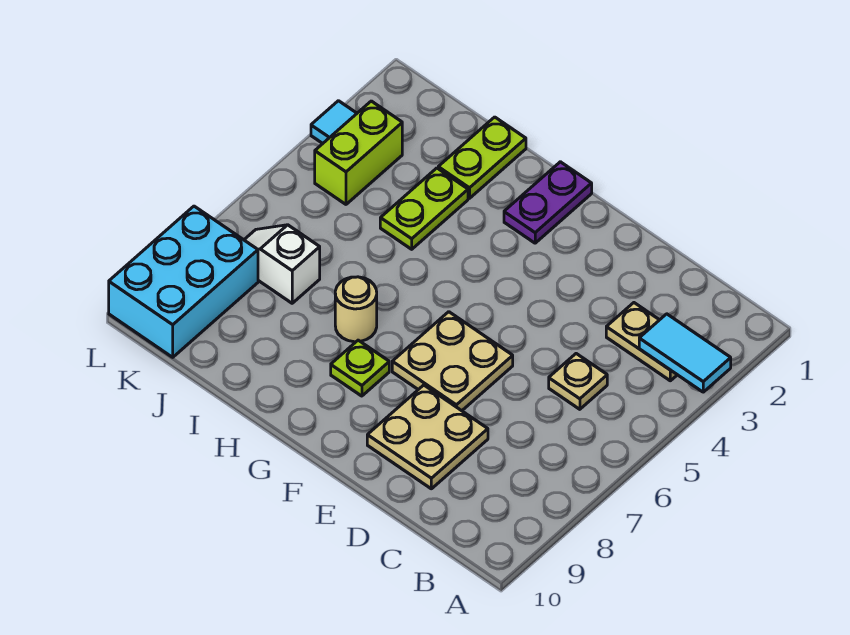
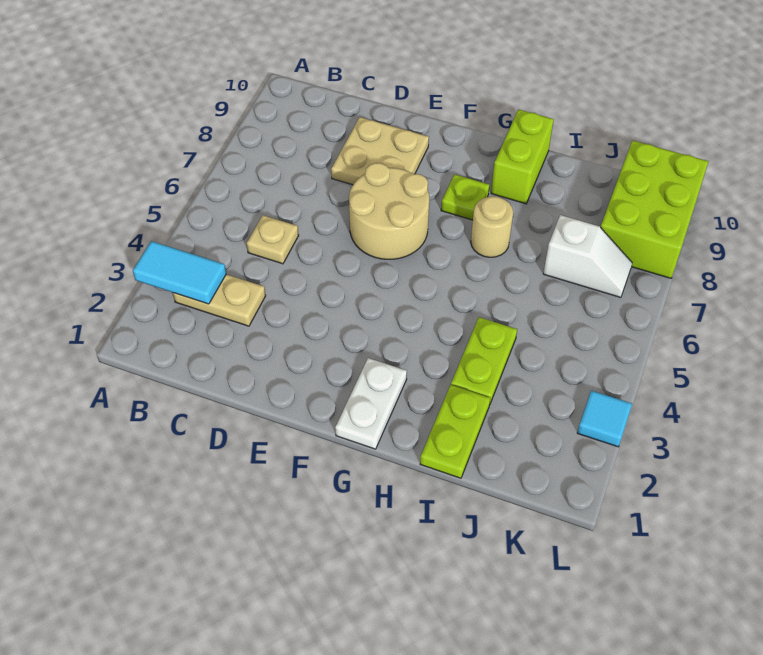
tan plate E6:F7 level 1 -> tan round brick E6:F7 level 1
purple plate G1:G2 level 1 -> white plate G1:G2 level 1
lime brick K3:K4 level 1 -> lime brick H9:H10 level 1
cyan brick K8:L10 level 1 -> lime brick K8:L10 level 1

